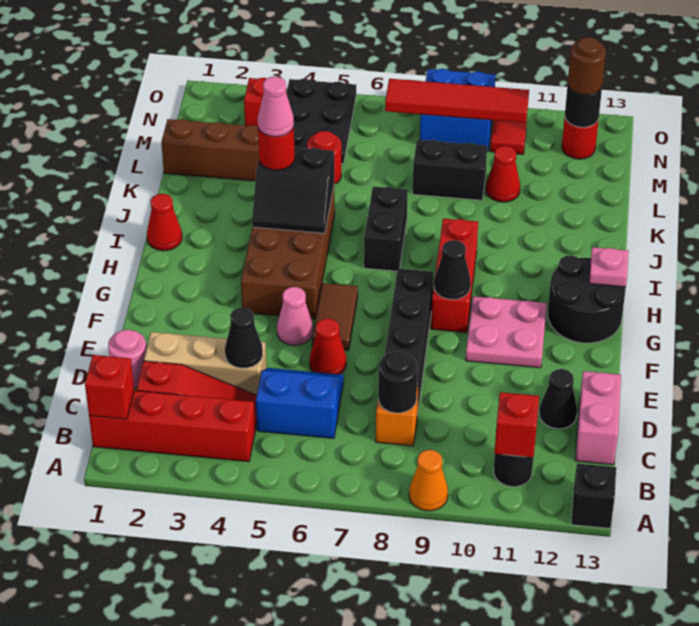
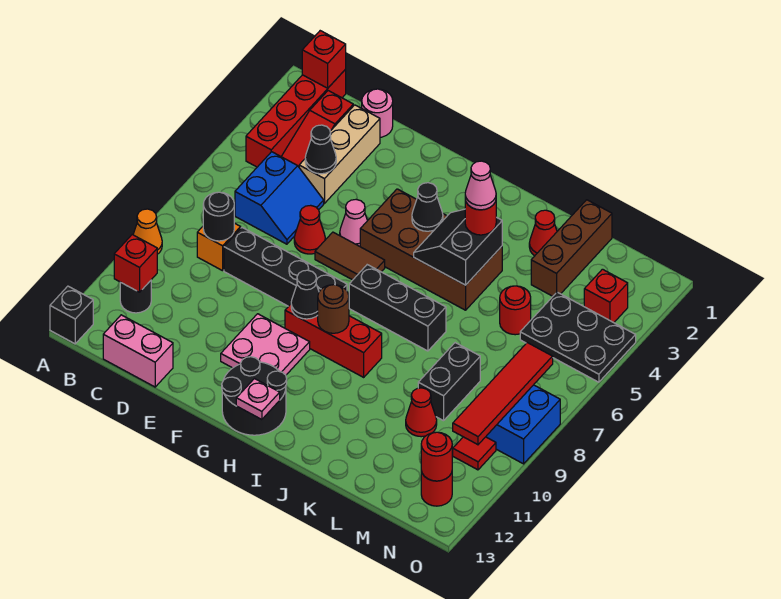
black cone D12 level 1 -> black cone H4 level 2
red cone I1 level 1 -> red cone K2 level 1
black brick I7:J7 level 1 -> black brick H7:J7 level 1
black round brick N12 level 2 -> red round brick N12 level 2
brown round brick N12 level 3 -> brown round brick H9 level 2

